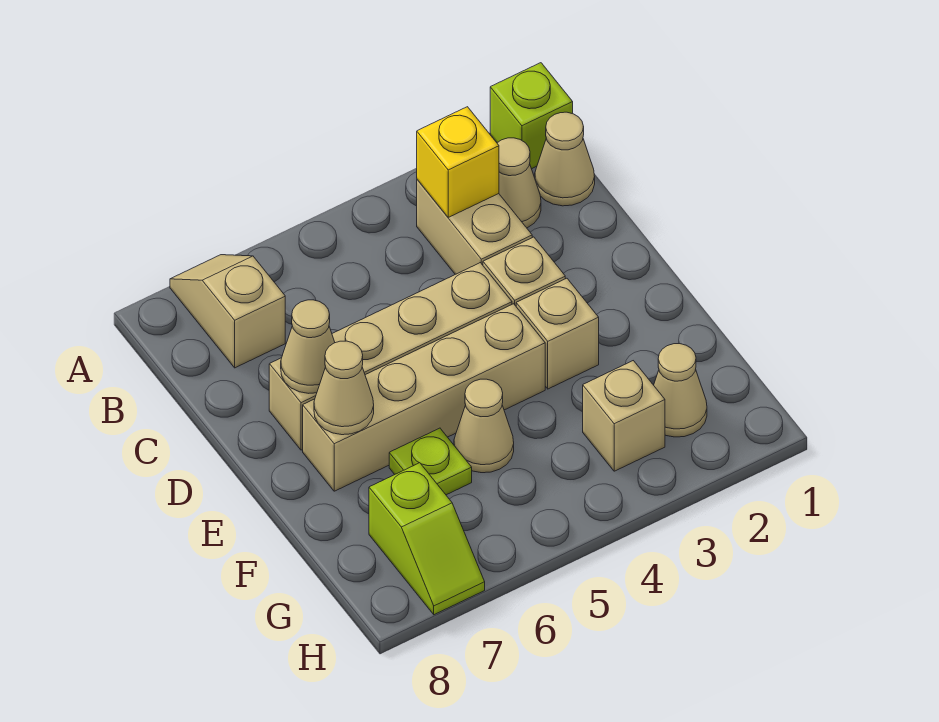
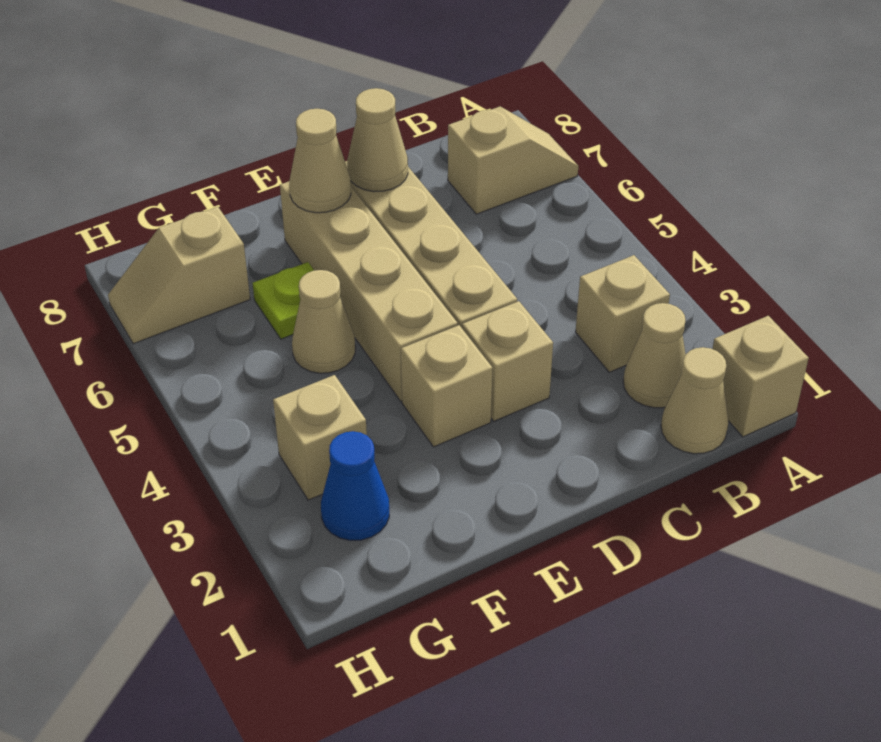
lime brick A1 level 1 -> tan brick A1 level 1
tan brick B3:C3 level 1 -> tan brick B3 level 1
yellow brick B3 level 2 -> none
tan cone G2 level 1 -> blue cone G2 level 1
lime slope G7:H7 level 1 top G -> tan slope G7:H7 level 1 top G

